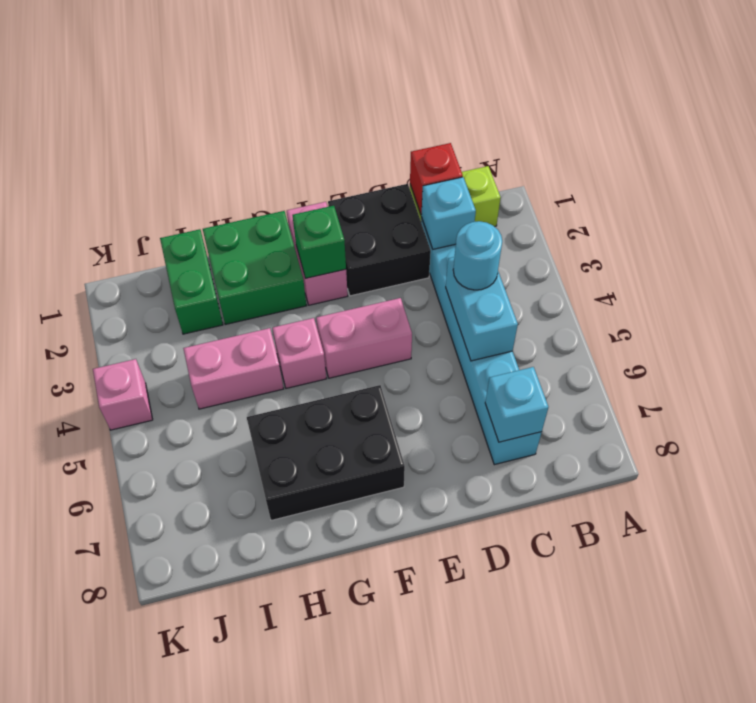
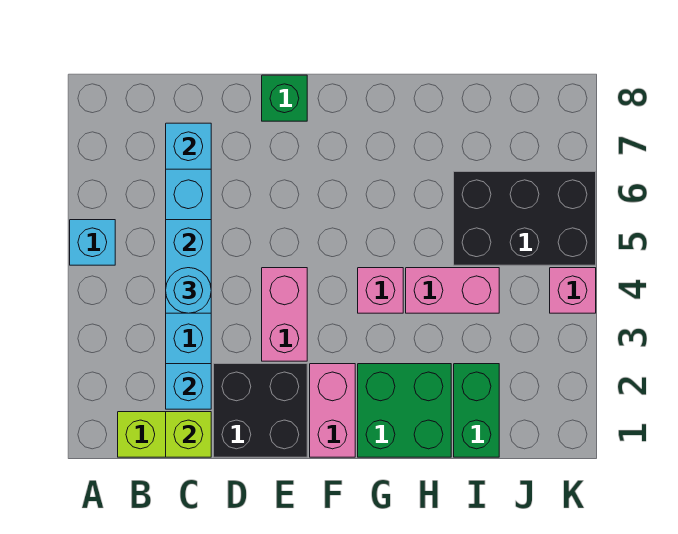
none -> cyan brick A5 level 1
red brick C1 level 2 -> lime brick C1 level 2
pink brick E4:F4 level 1 -> pink brick E3:E4 level 1
green brick F2 level 2 -> green brick E8 level 1
black brick F6:H7 level 1 -> black brick I5:K6 level 1

